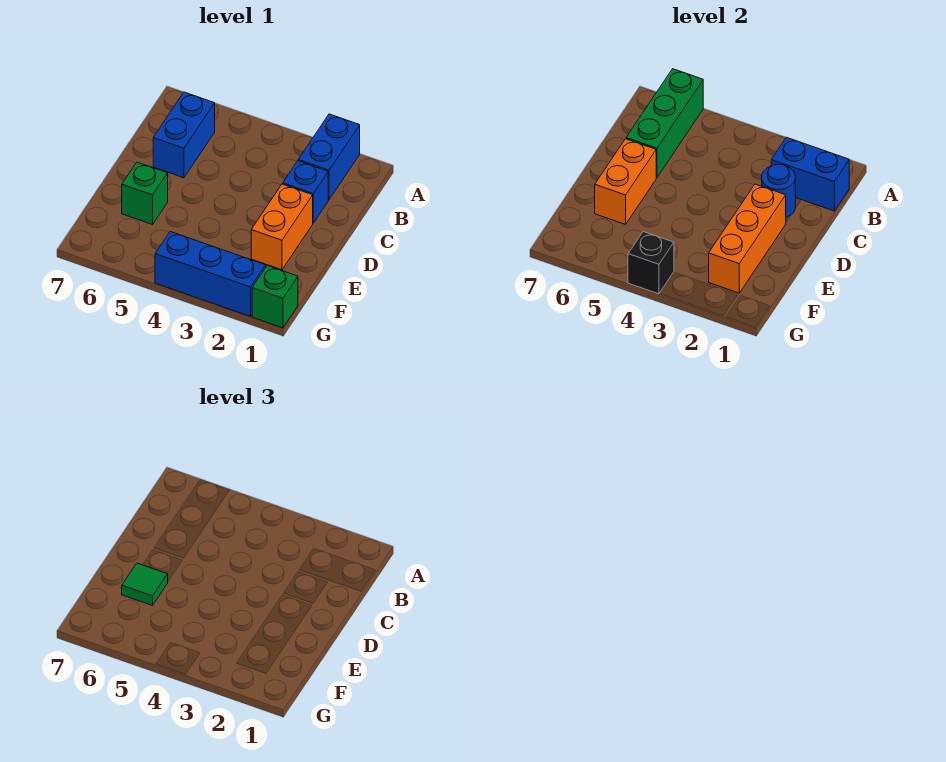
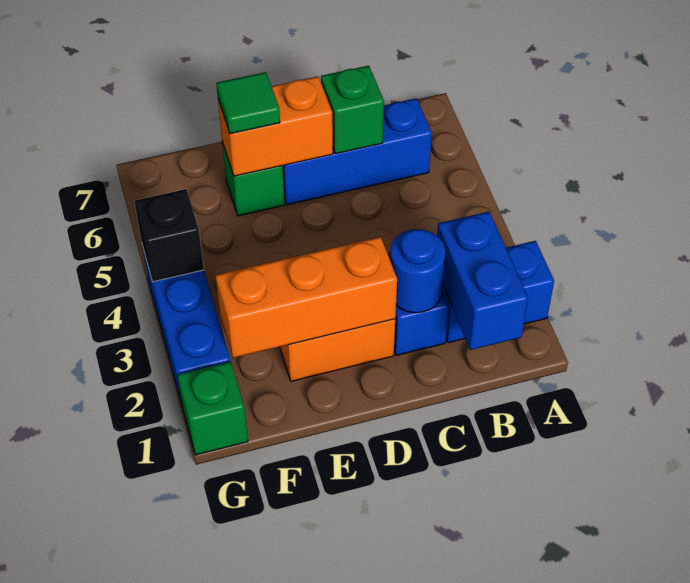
green brick A6:C6 level 2 -> green brick C6 level 2
blue brick B6:C6 level 1 -> blue brick B6:D6 level 1

